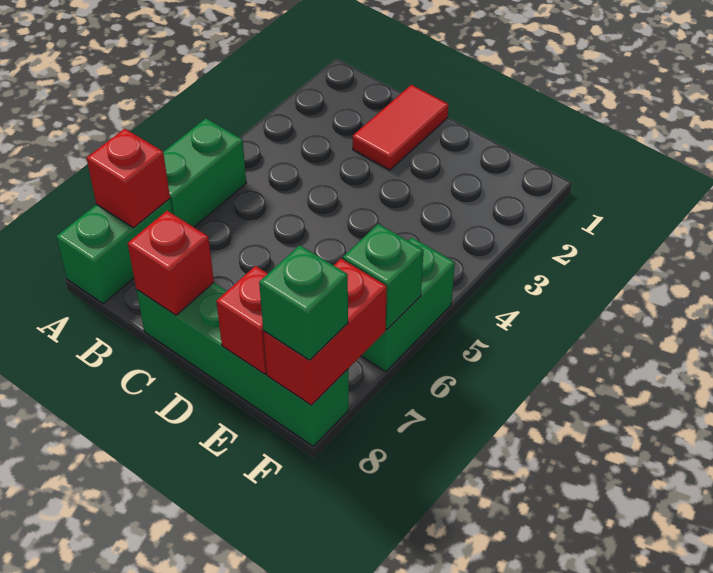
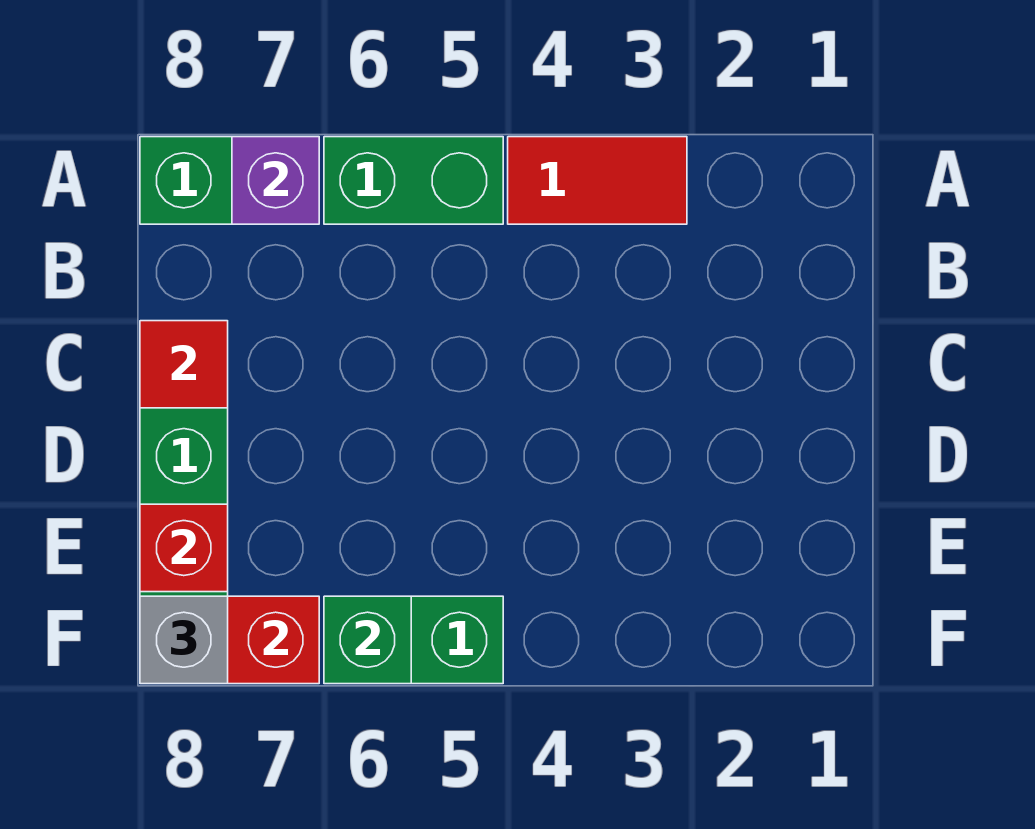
red brick A7 level 2 -> purple brick A7 level 2
red tile C1:C2 level 1 -> red tile A3:A4 level 1
red brick C8 level 2 -> red tile C8 level 2
green brick F8 level 3 -> grey brick F8 level 3

